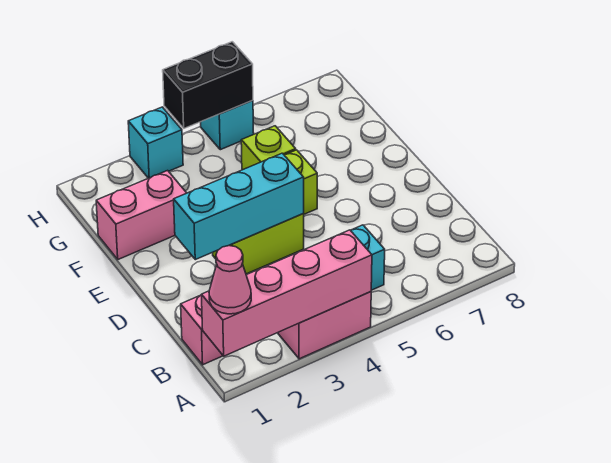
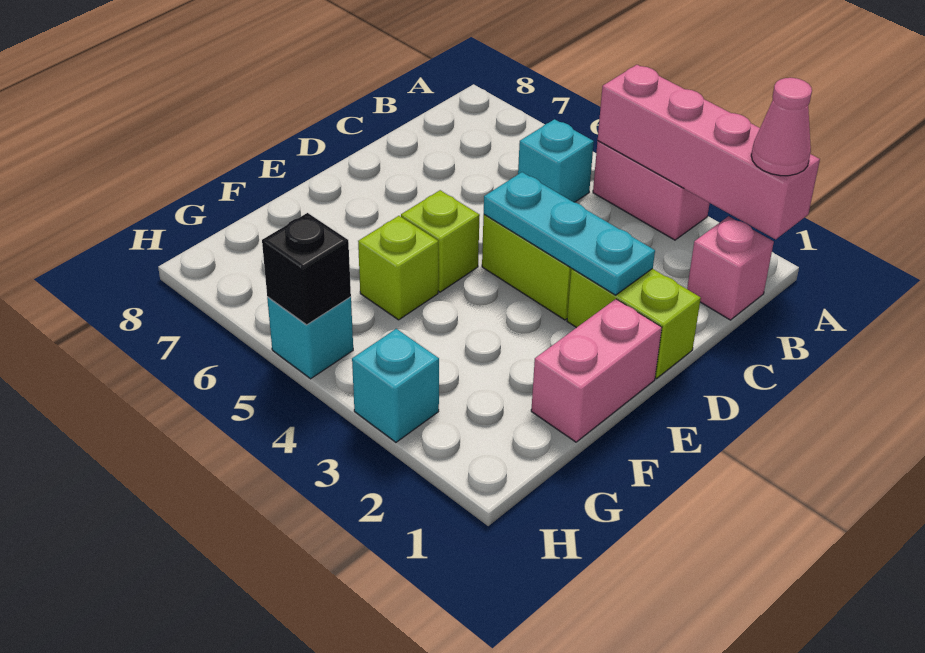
none -> lime brick D1:D2 level 1
cyan brick D2:D4 level 2 -> cyan plate D2:D4 level 2
pink brick F1:F2 level 1 -> pink brick E1:F1 level 1
black brick H4:H5 level 2 -> black brick H5 level 2

